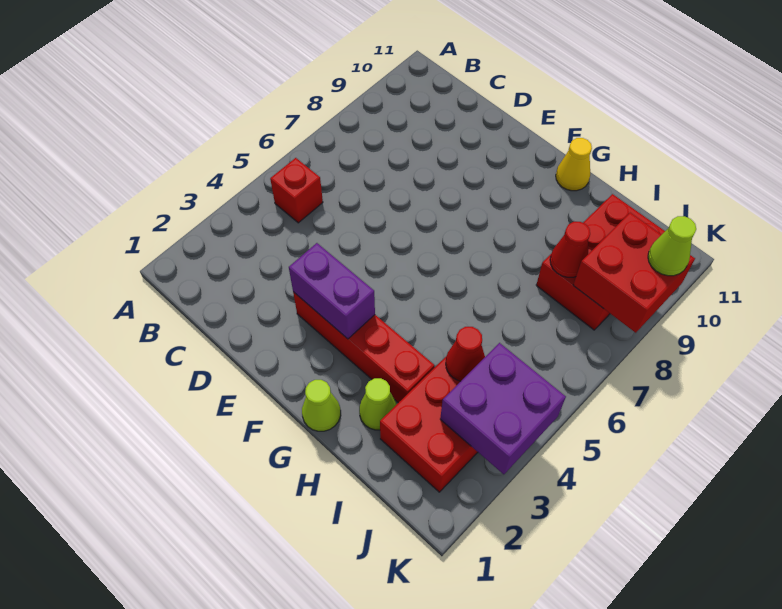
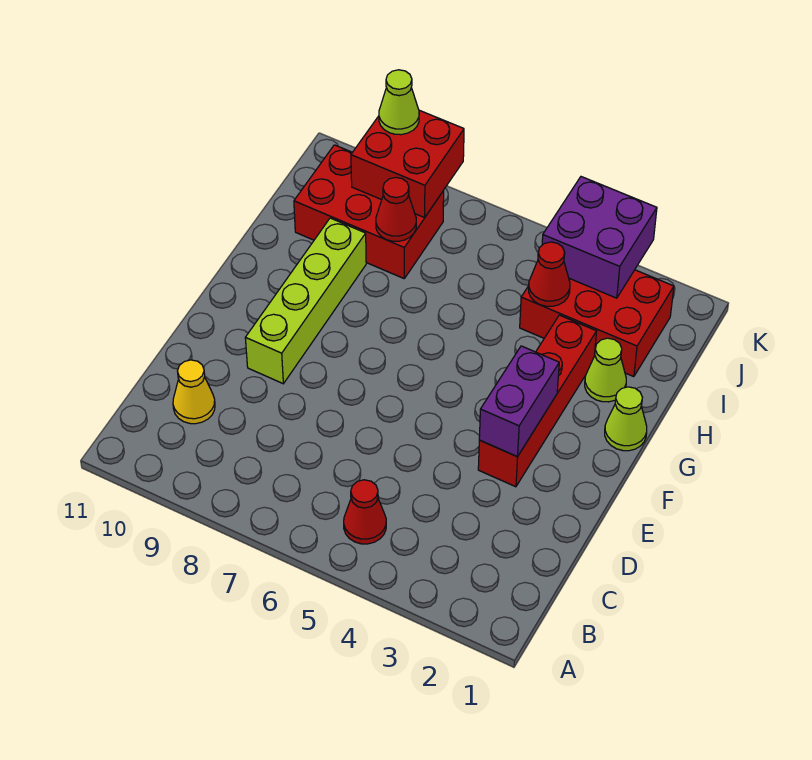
red brick B5 level 1 -> red cone B5 level 1
none -> lime brick E9:H9 level 1
yellow cone G11 level 1 -> yellow cone C10 level 1

